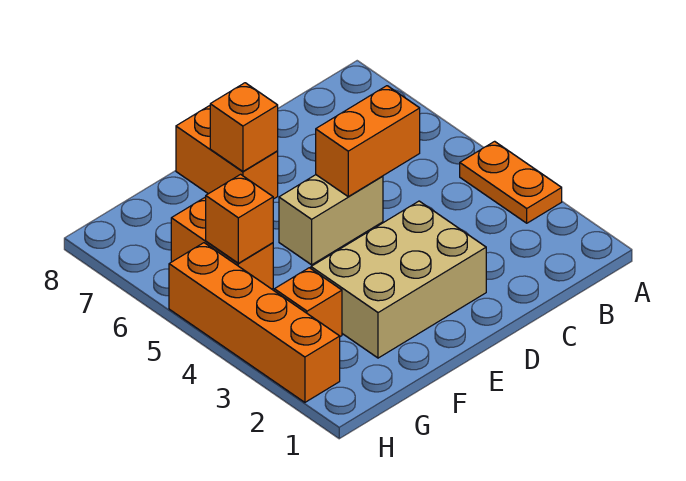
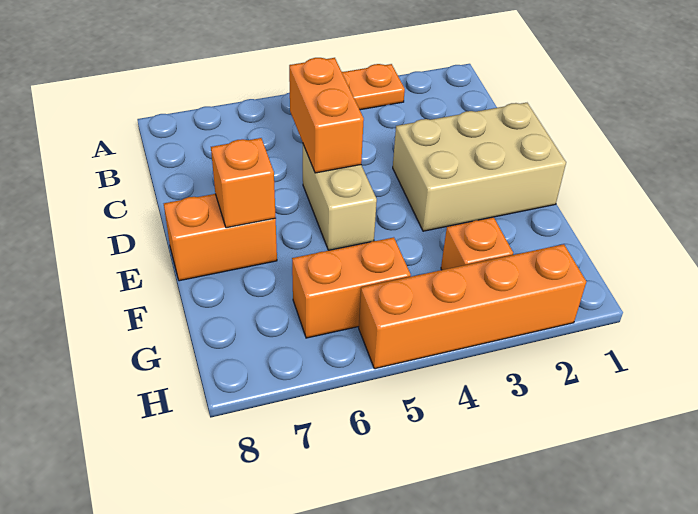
tan brick D2:F3 level 1 -> tan brick D1:E3 level 1
orange brick G5 level 2 -> none

